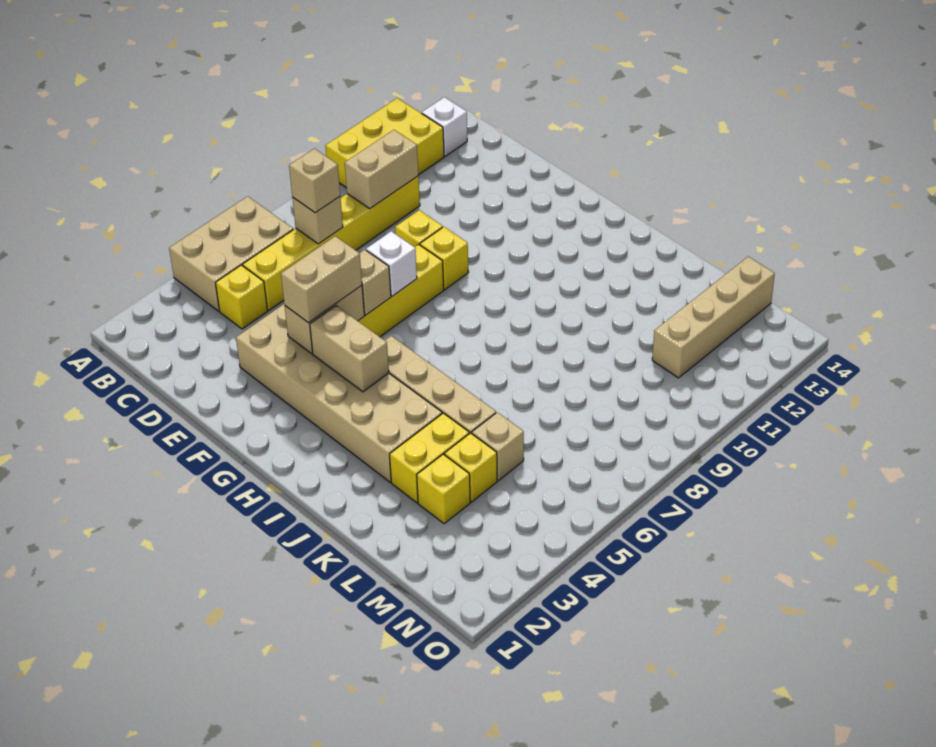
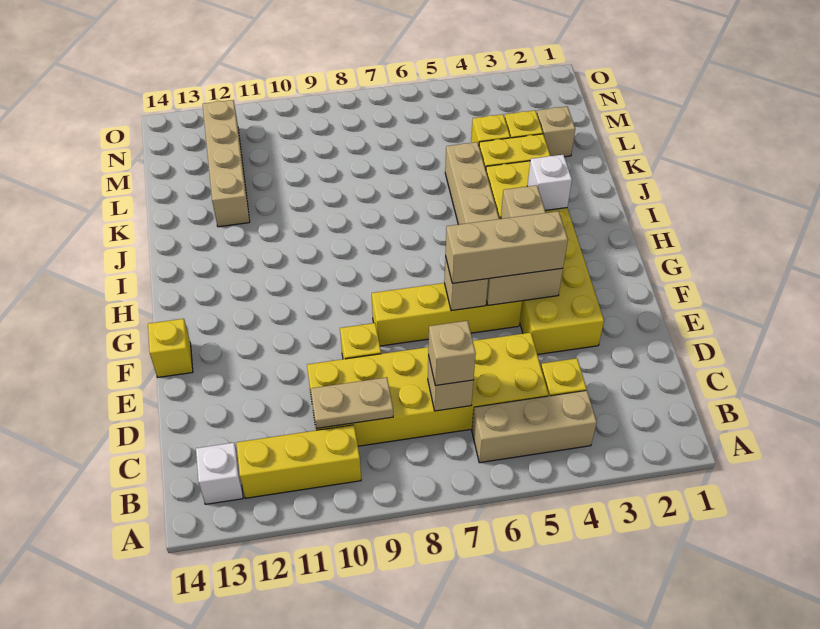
tan brick A4:B6 level 1 -> tan brick B4:B6 level 1
yellow brick A10:B12 level 1 -> yellow brick B10:B12 level 1
yellow brick C5:C10 level 1 -> yellow brick C5:D10 level 1
tan brick C9:C10 level 2 -> tan plate C9:C10 level 2
tan brick E3:J4 level 1 -> yellow brick E3:J4 level 1
tan brick F4:F5 level 3 -> tan brick F4:F6 level 3
white brick F7 level 2 -> white brick I3 level 2
yellow brick F9 level 1 -> yellow brick F14 level 1
tan brick L5 level 1 -> tan brick L2 level 1
tan brick M11:M14 level 1 -> tan brick K12:N12 level 1

